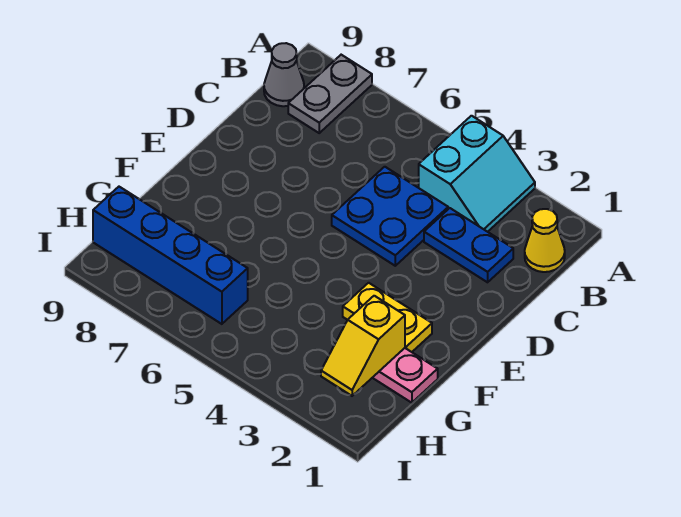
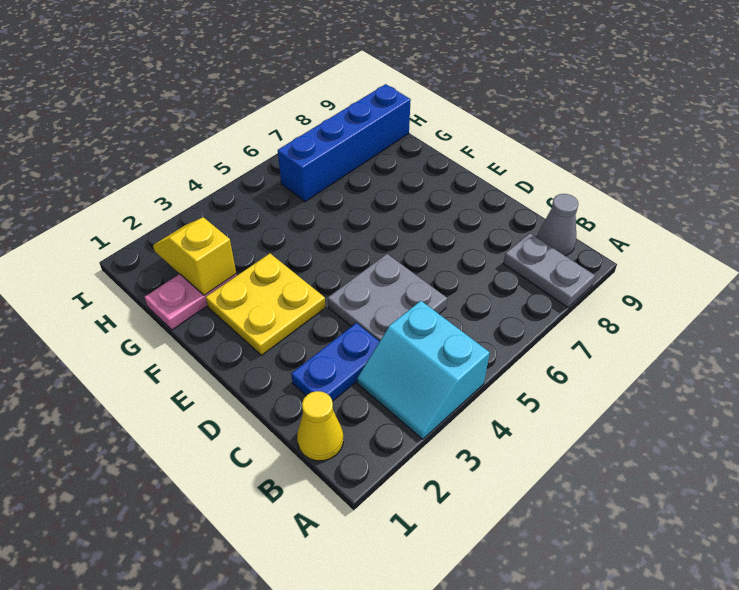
blue plate C4:D5 level 1 -> grey plate C4:D5 level 1
yellow plate F2:F3 level 1 -> yellow plate E2:F3 level 1

